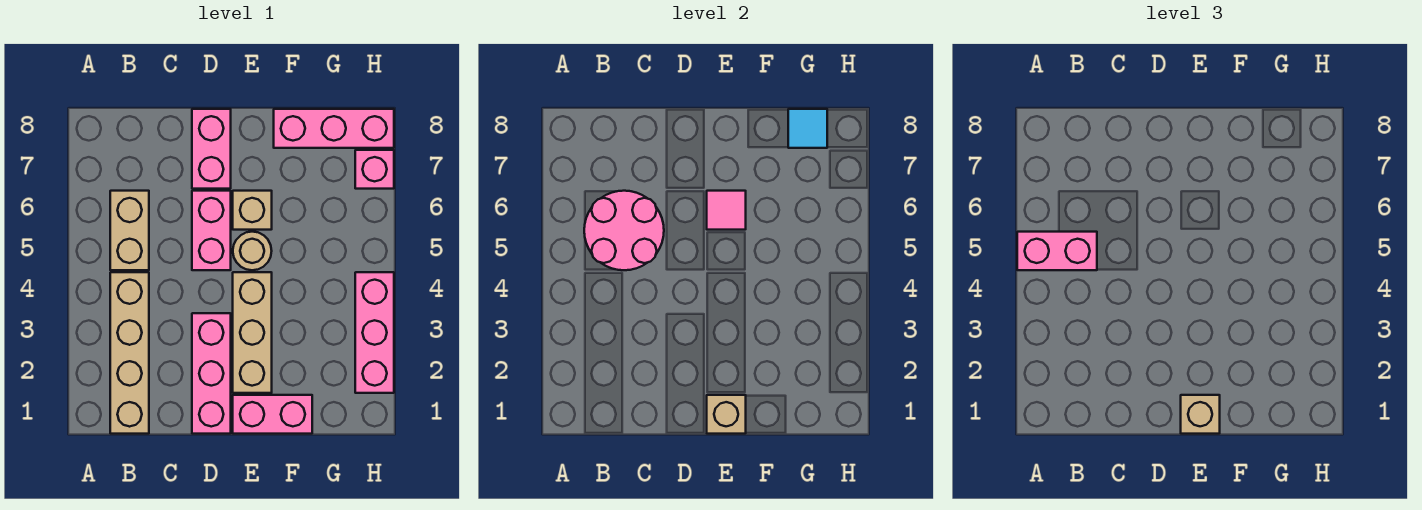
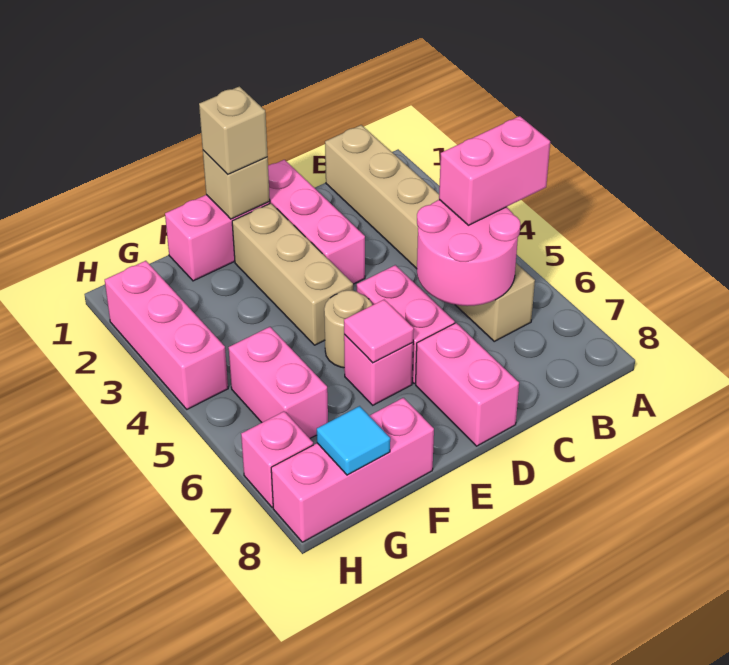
tan brick E6 level 1 -> pink brick E6 level 1
none -> pink brick G5:G6 level 1

